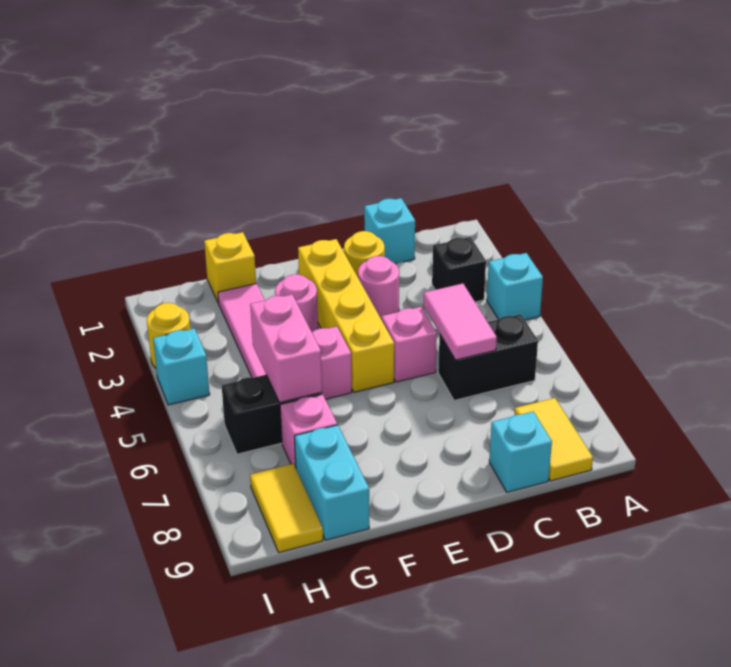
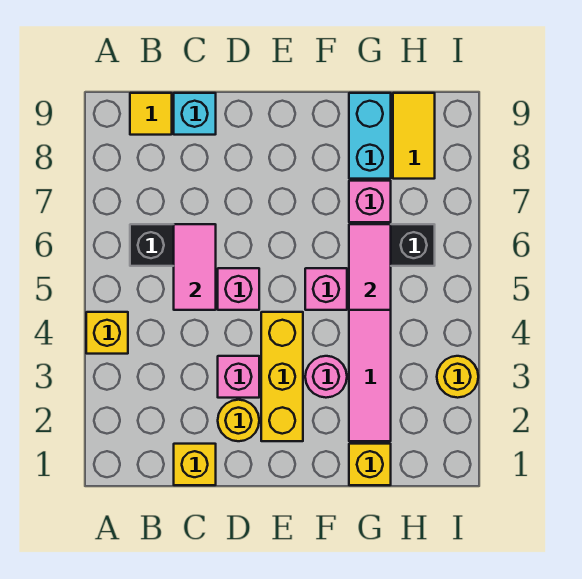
cyan brick A4 level 1 -> yellow brick A4 level 1
black brick B3 level 1 -> none
yellow tile B8:B9 level 1 -> yellow tile B9 level 1
cyan brick C1 level 1 -> yellow brick C1 level 1
pink round brick D3 level 1 -> pink brick D3 level 1
yellow brick E2:E5 level 1 -> yellow brick E2:E4 level 1
pink brick G5:G6 level 2 -> pink tile G5:G6 level 2
cyan brick I4 level 1 -> none

